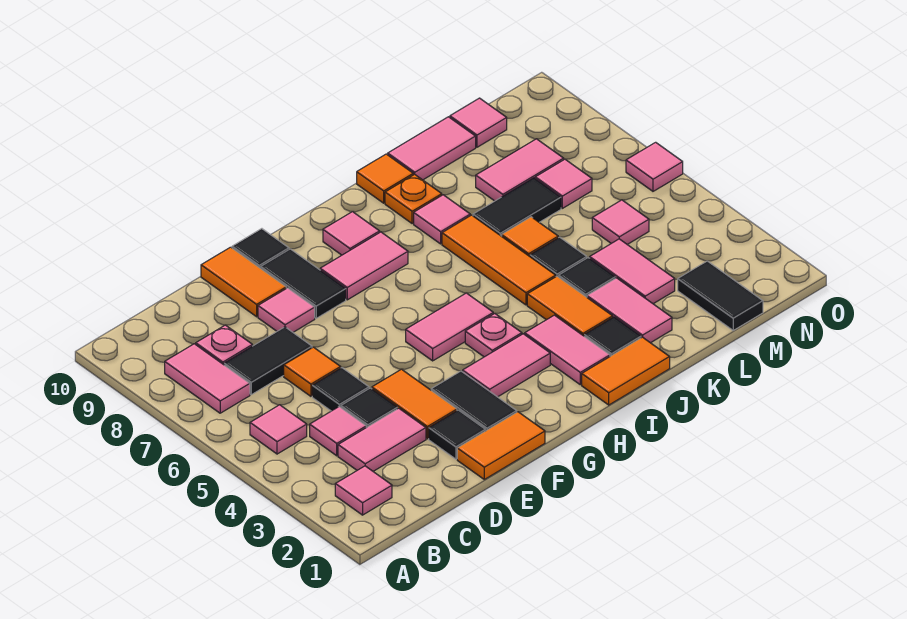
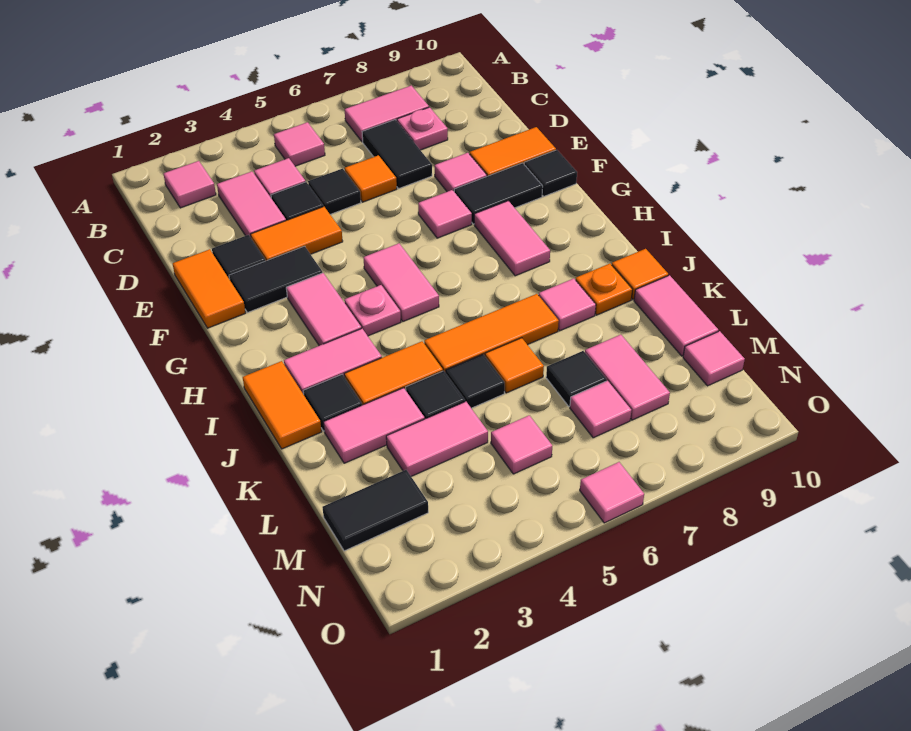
pink tile H9 level 1 -> pink tile F7 level 1
black tile K7:L7 level 1 -> black tile L7 level 1

